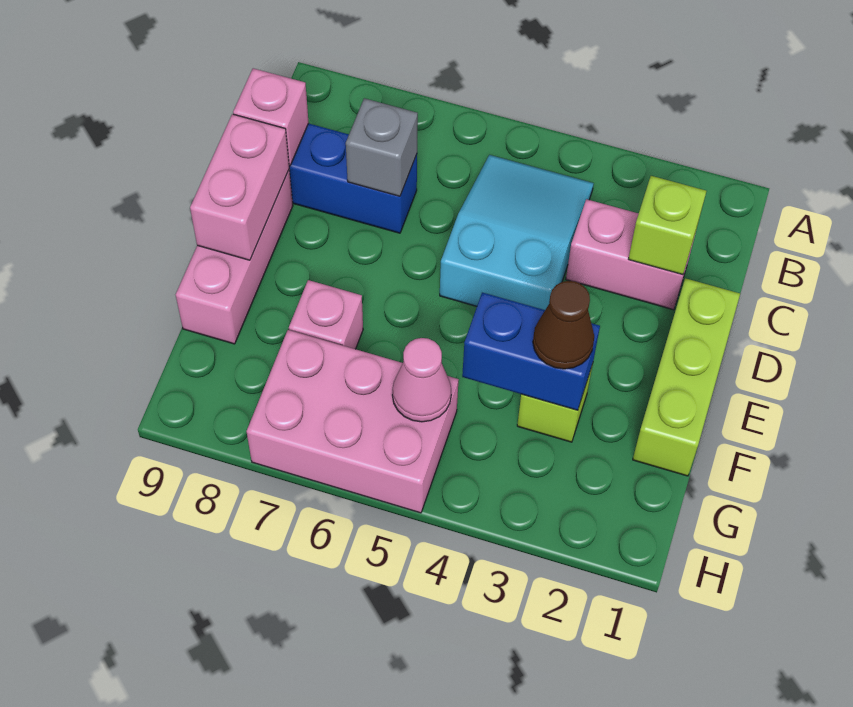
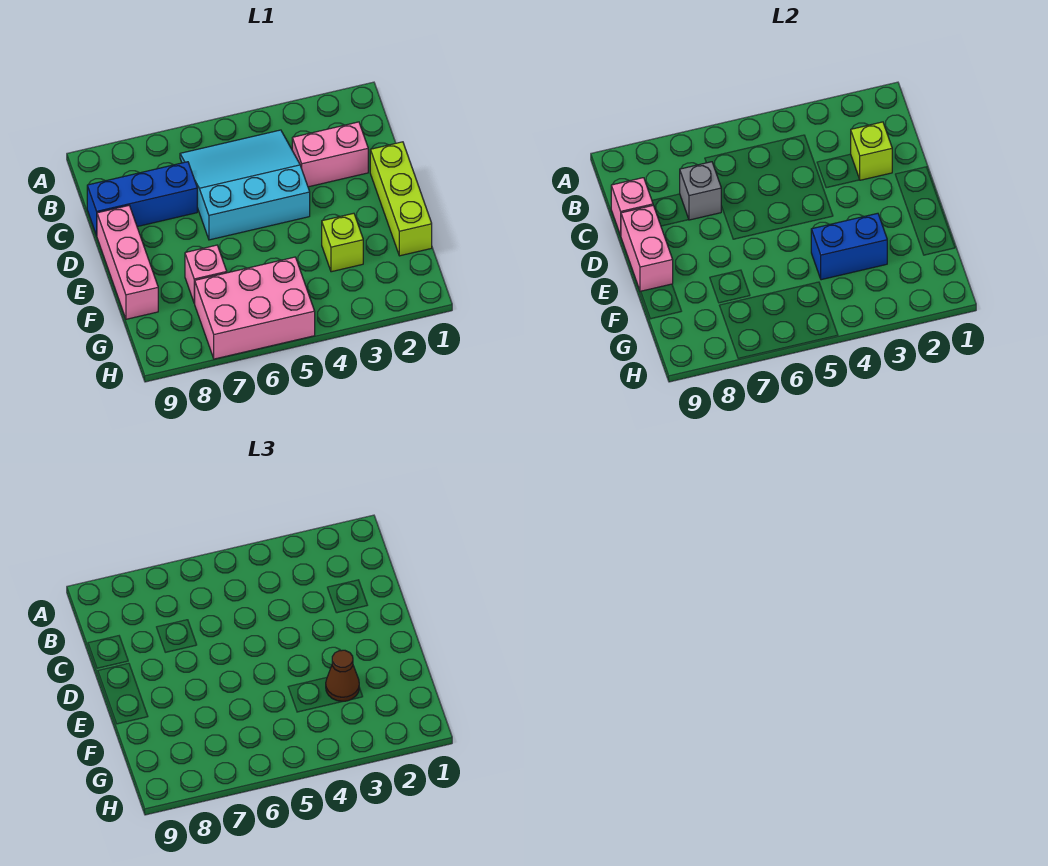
cyan slope B4:D5 level 1 top D -> cyan slope B4:D6 level 1 top D
pink cone G5 level 2 -> none

